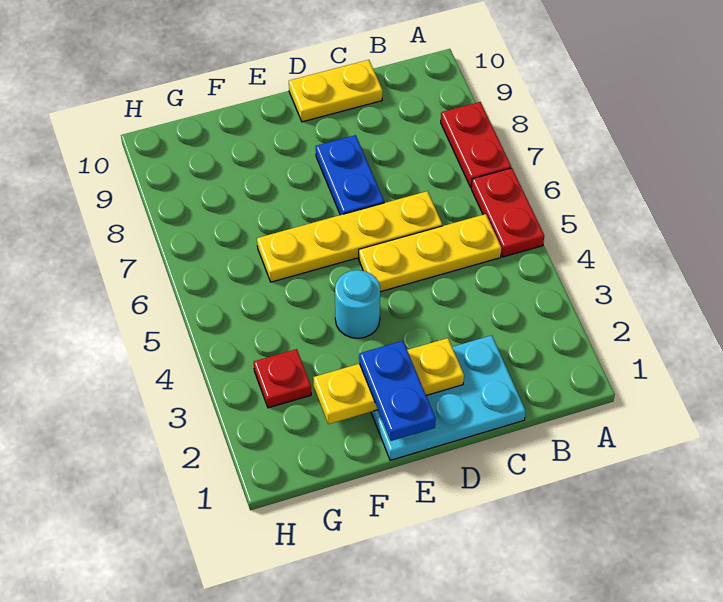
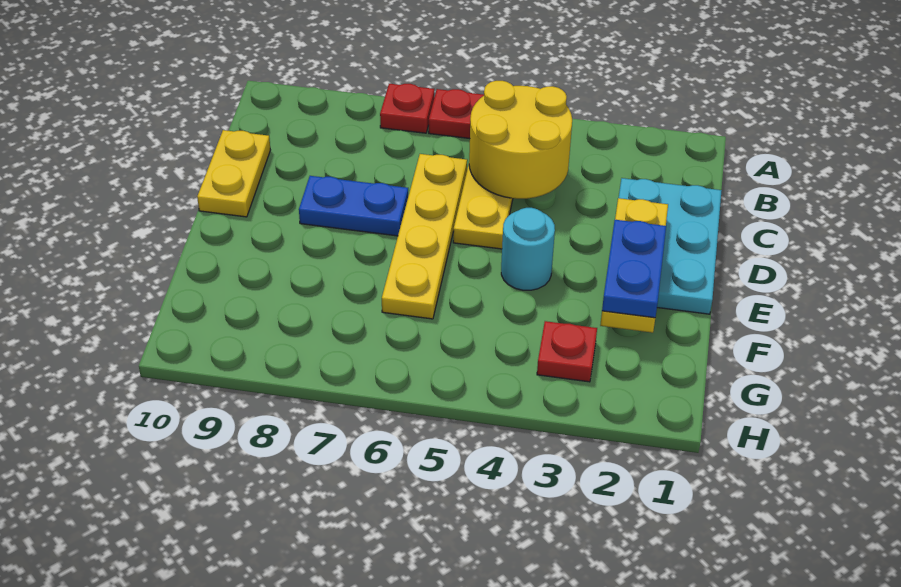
red plate A7:A8 level 1 -> red plate A7 level 1
none -> yellow round brick B4:C5 level 2
blue plate E1:E2 level 3 -> blue plate E2:F2 level 3

